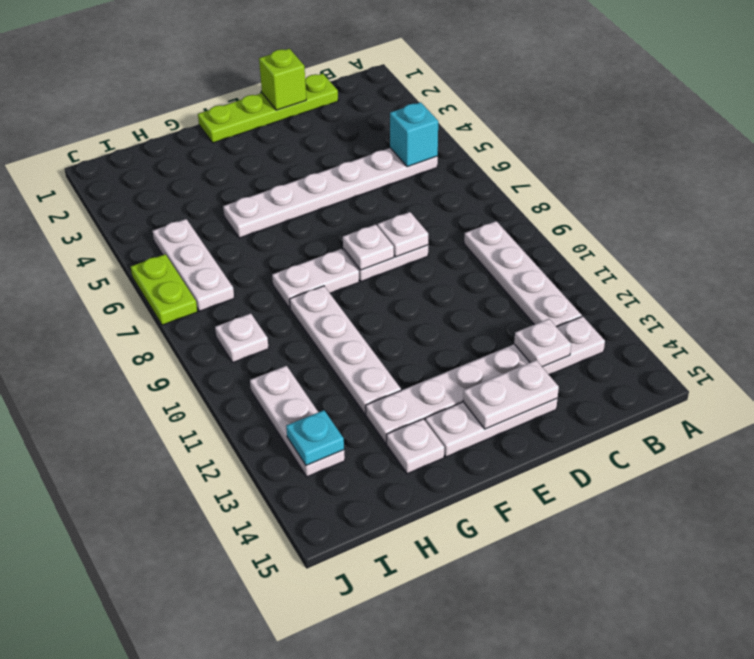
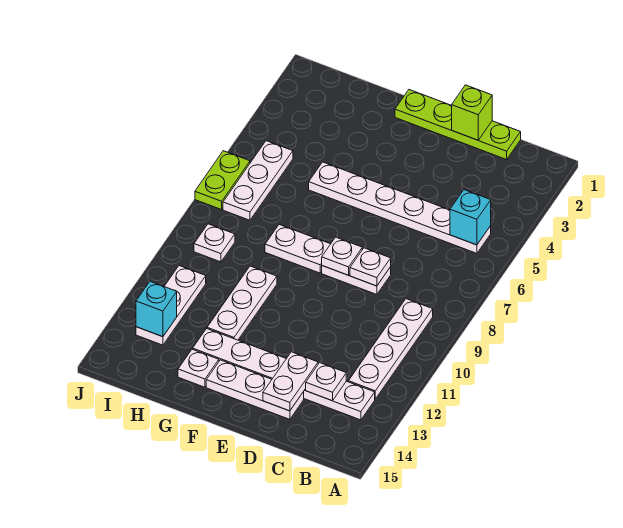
white plate D14:E14 level 2 -> white plate D13:D14 level 2
white plate G9:G12 level 1 -> white plate G10:G12 level 1
cyan plate I13 level 2 -> cyan brick I13 level 2

